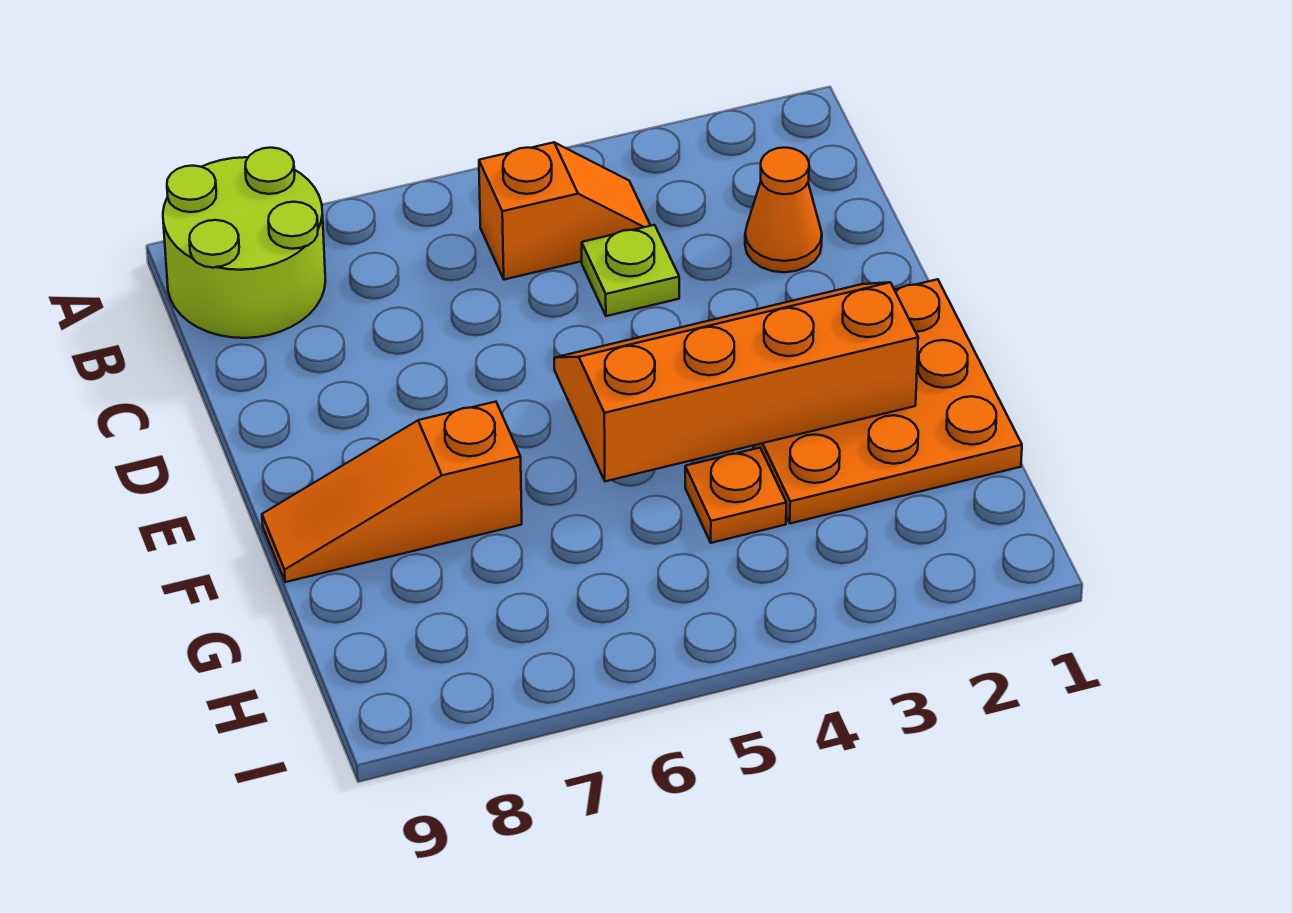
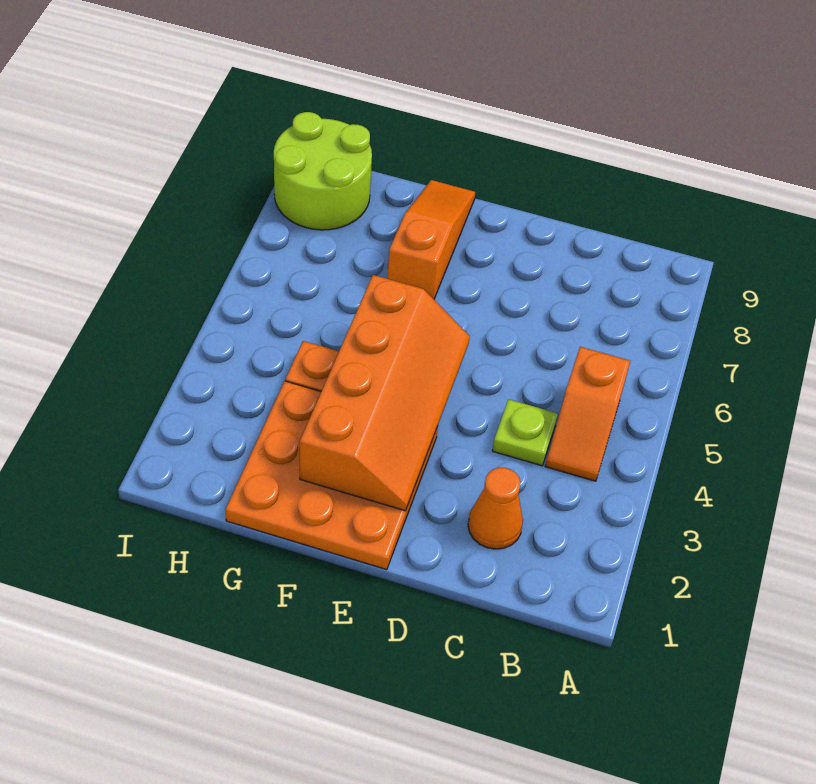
lime round brick A8:B9 level 1 -> lime round brick H8:I9 level 1

